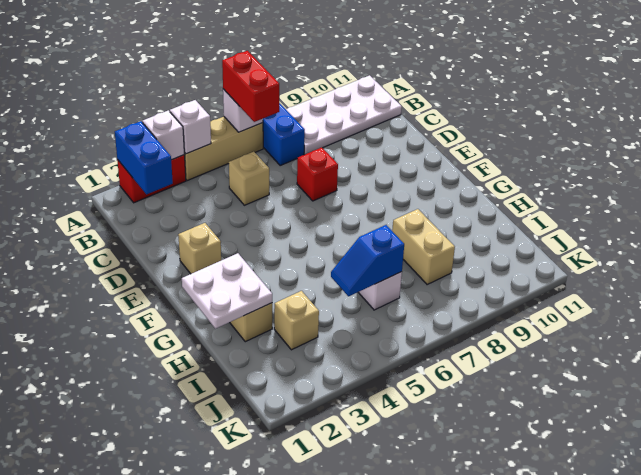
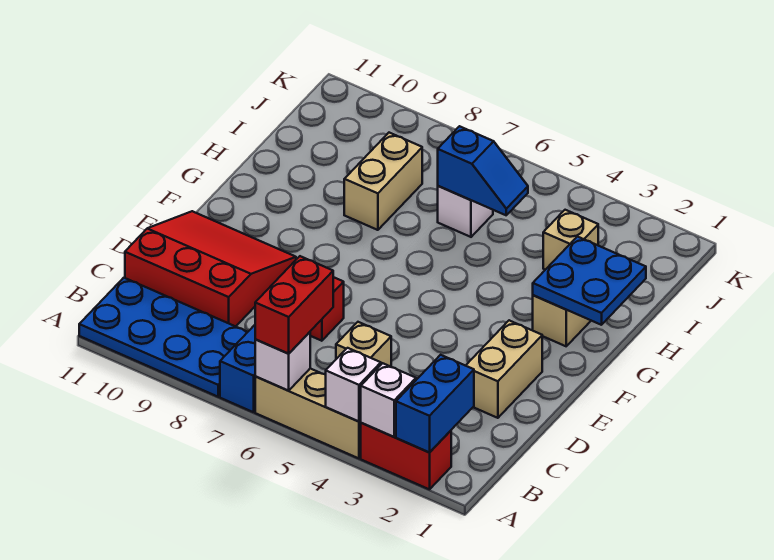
white plate A8:B11 level 1 -> blue plate A8:B11 level 1
none -> red slope C9:E11 level 1 top C
tan brick E2 level 1 -> tan brick D2:E2 level 1
white plate G1:H2 level 2 -> blue plate G1:H2 level 2

